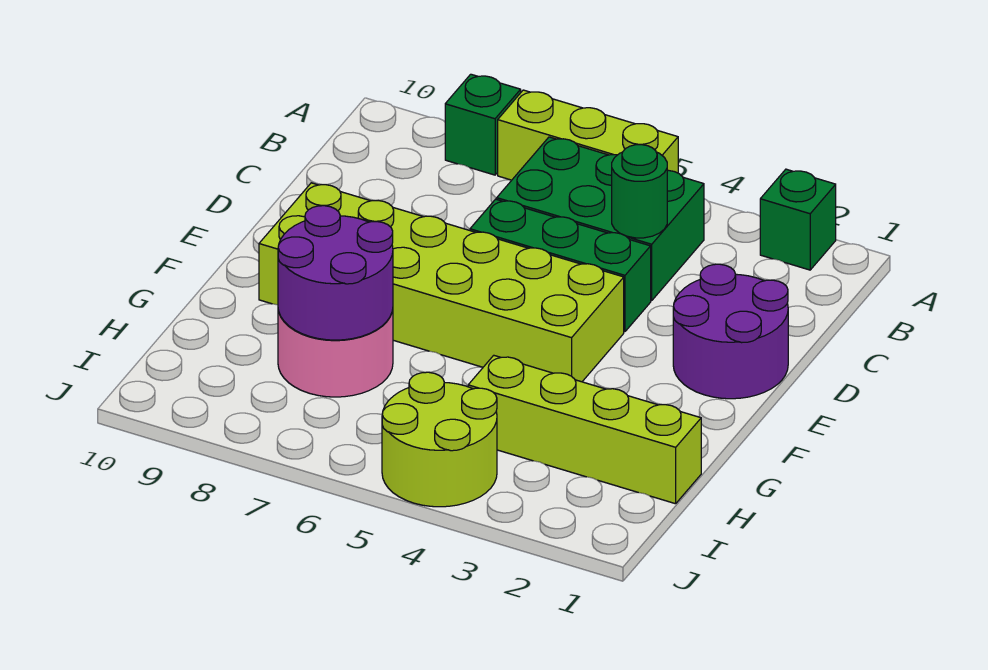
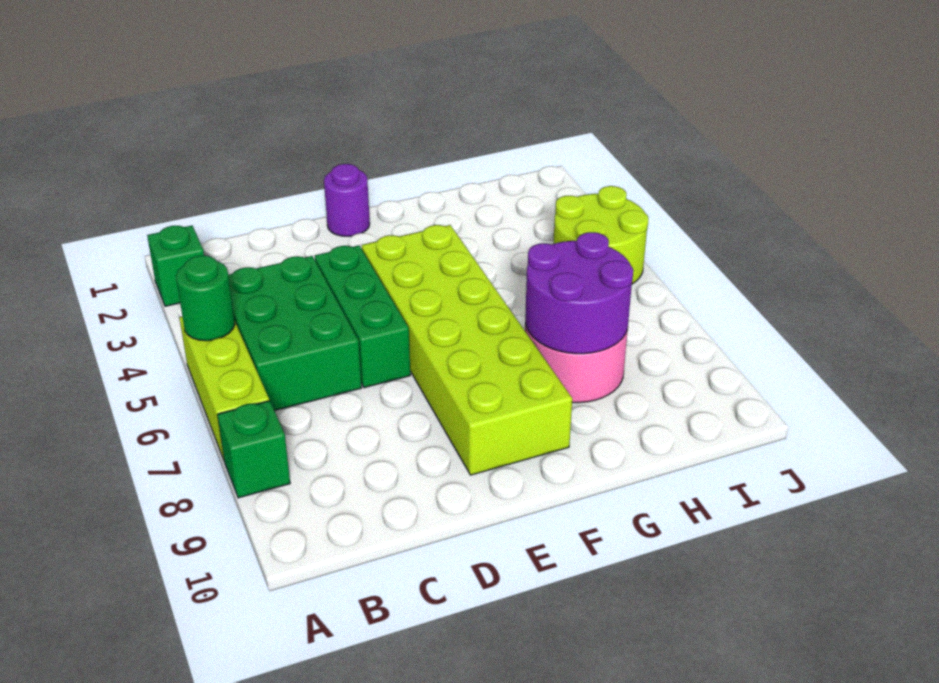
green round brick C4 level 2 -> green round brick A5 level 2
purple round brick D1:E2 level 1 -> purple round brick E1 level 1
lime brick H1:H4 level 1 -> none

